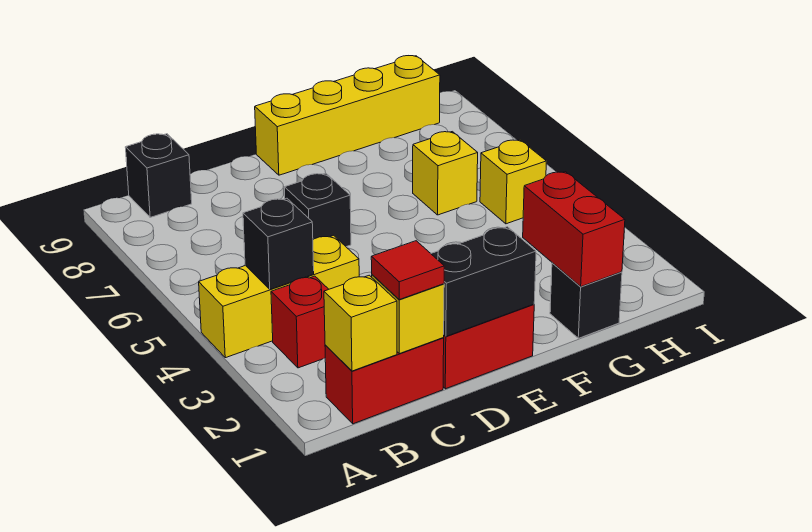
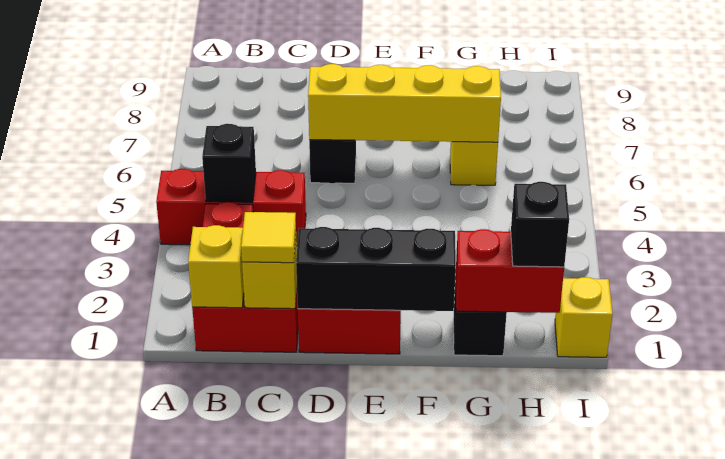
yellow brick A4:C4 level 1 -> red brick A4:C4 level 1
black brick B9 level 1 -> black brick H1 level 3
red tile C1 level 3 -> yellow tile C1 level 3
black brick D1:E1 level 2 -> black brick D1:F1 level 2
yellow brick E9:H9 level 1 -> yellow brick D6:G6 level 2
red brick G1:G2 level 2 -> red brick G1:H1 level 2
yellow brick H5 level 1 -> yellow brick I1 level 1

